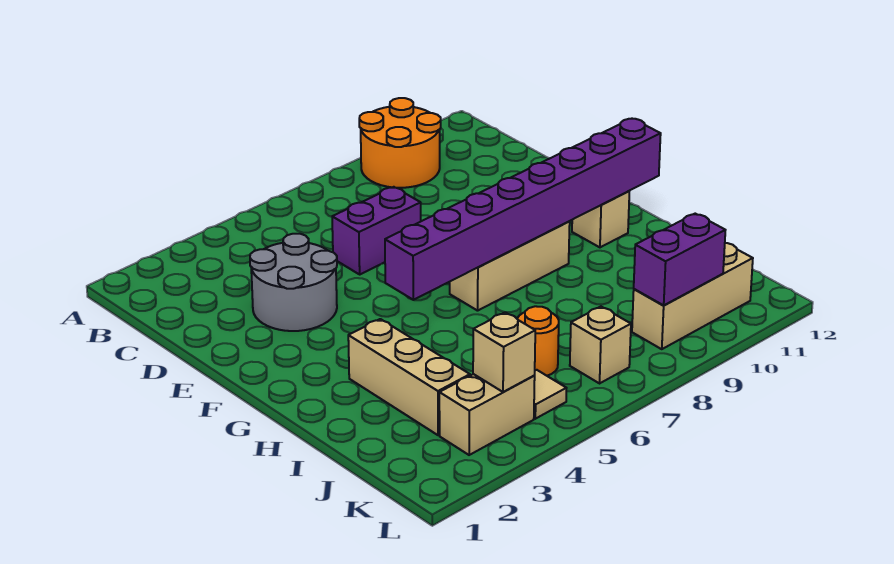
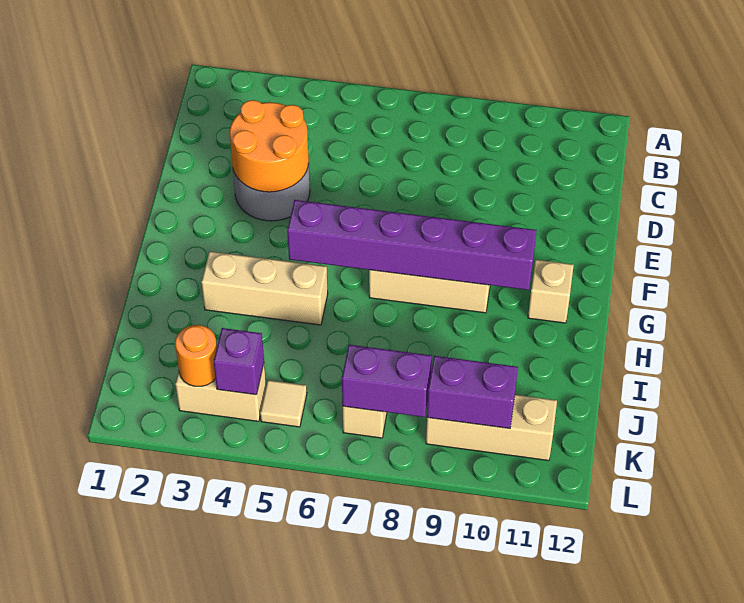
orange round brick A9:B10 level 1 -> orange round brick D3:E4 level 2
purple brick D6:D7 level 1 -> purple brick K7:K8 level 2
purple brick G5:G12 level 2 -> purple brick G5:G10 level 2
tan brick H3:J3 level 1 -> tan brick H3:H5 level 1
orange round brick J6 level 1 -> orange round brick K3 level 2
tan brick K4 level 2 -> purple brick K4 level 2

